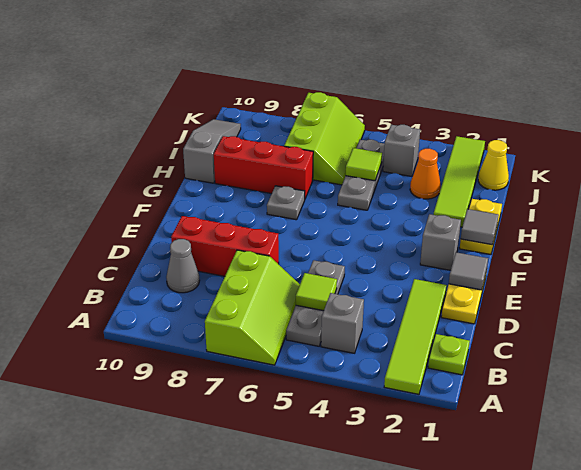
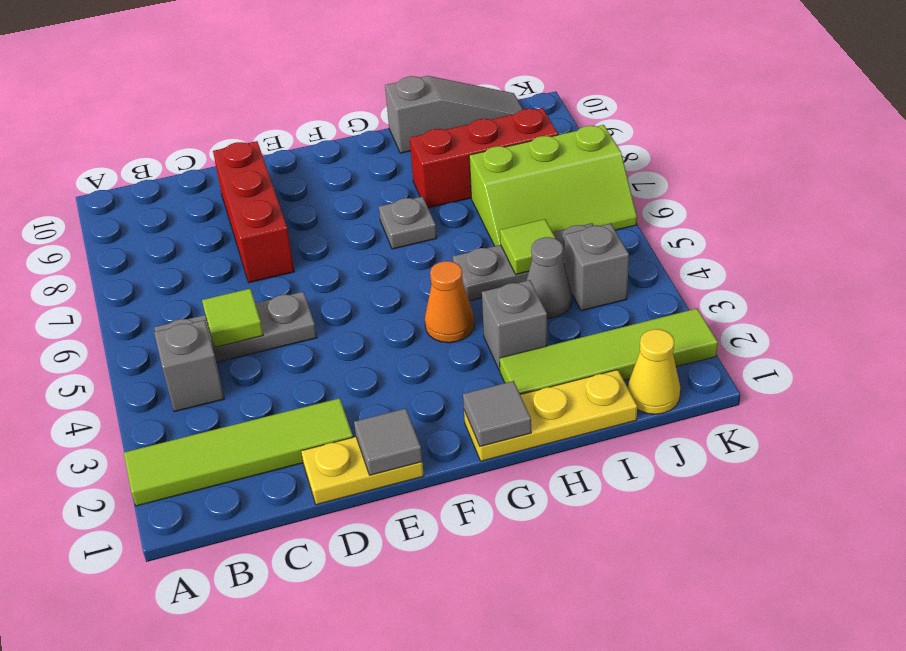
lime slope A6:C7 level 1 top 7 -> none
lime plate B1 level 1 -> none
grey cone C9 level 1 -> grey cone I4 level 1
grey brick F2 level 1 -> grey brick H3 level 1
yellow plate G1:H1 level 1 -> yellow plate G1:I1 level 1
red brick H7:H9 level 1 -> red brick H8:J8 level 1
orange cone I3 level 1 -> orange cone G4 level 1

